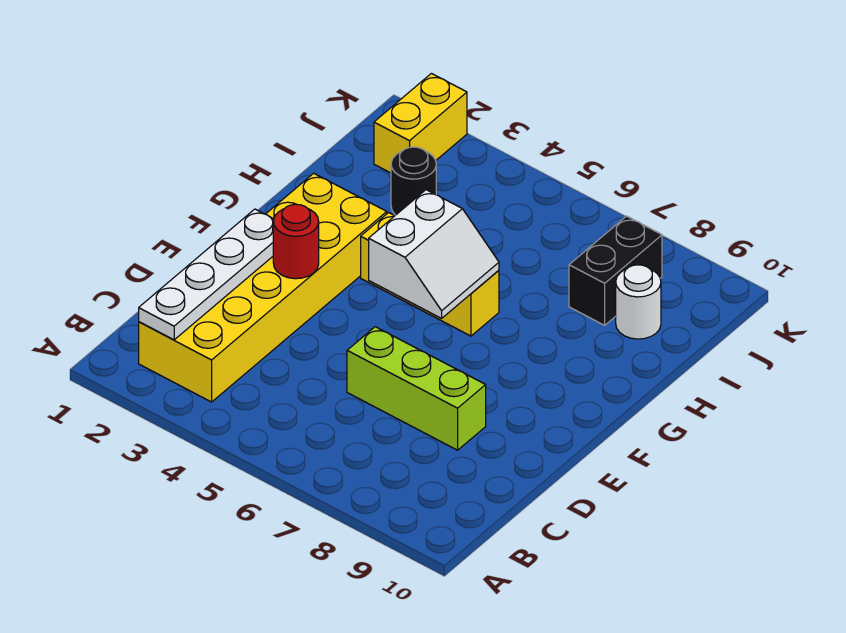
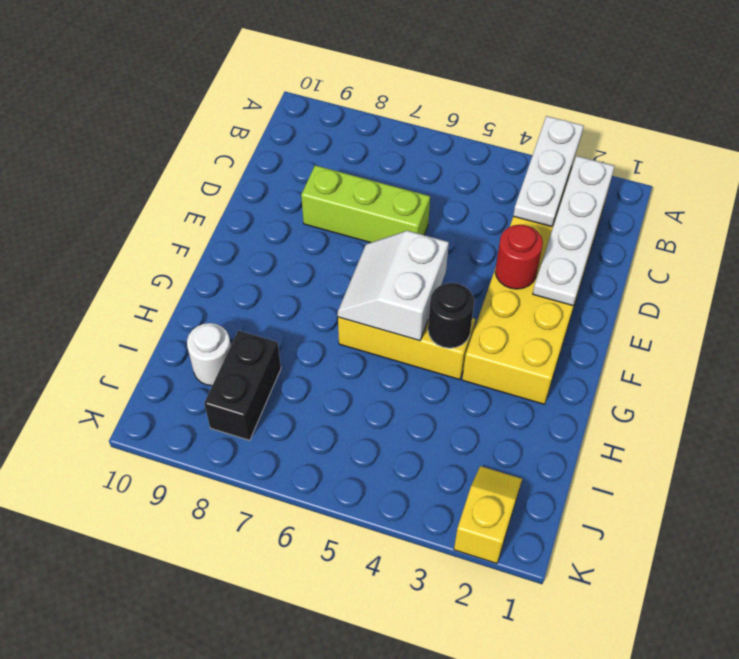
none -> white plate A3:C3 level 2
black round brick I3 level 1 -> black round brick G4 level 2
yellow brick J2:K2 level 1 -> yellow slope J2:K2 level 1 top K

